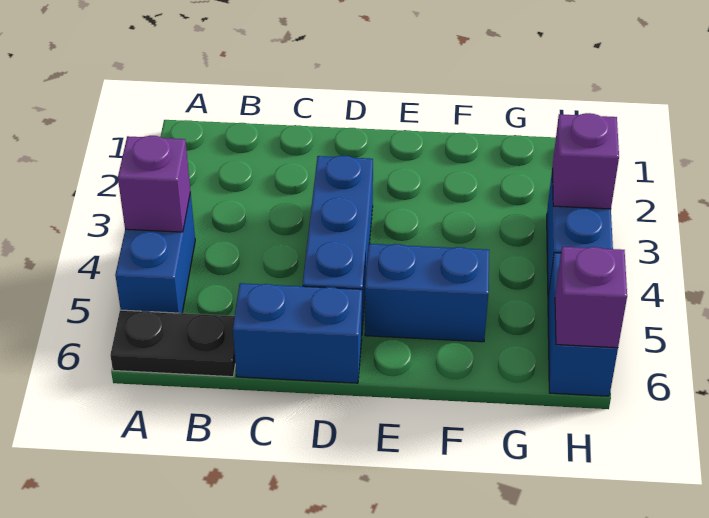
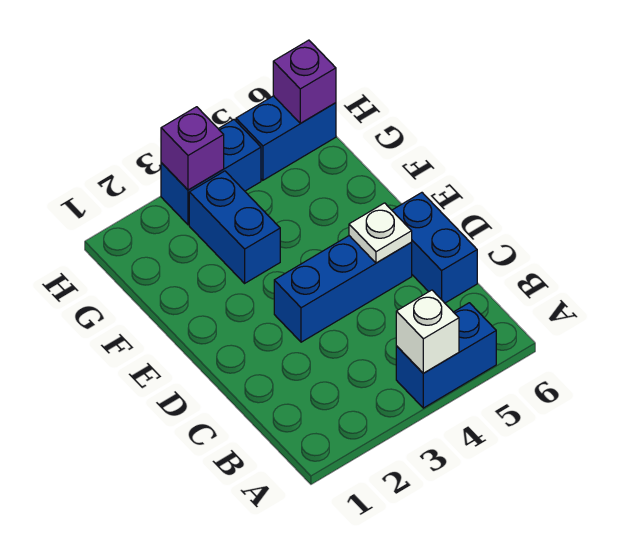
purple brick A4 level 2 -> white brick A4 level 2
black plate A6:B6 level 1 -> none
none -> white plate D5 level 2
blue brick E5:F5 level 1 -> blue brick F3:G3 level 1

